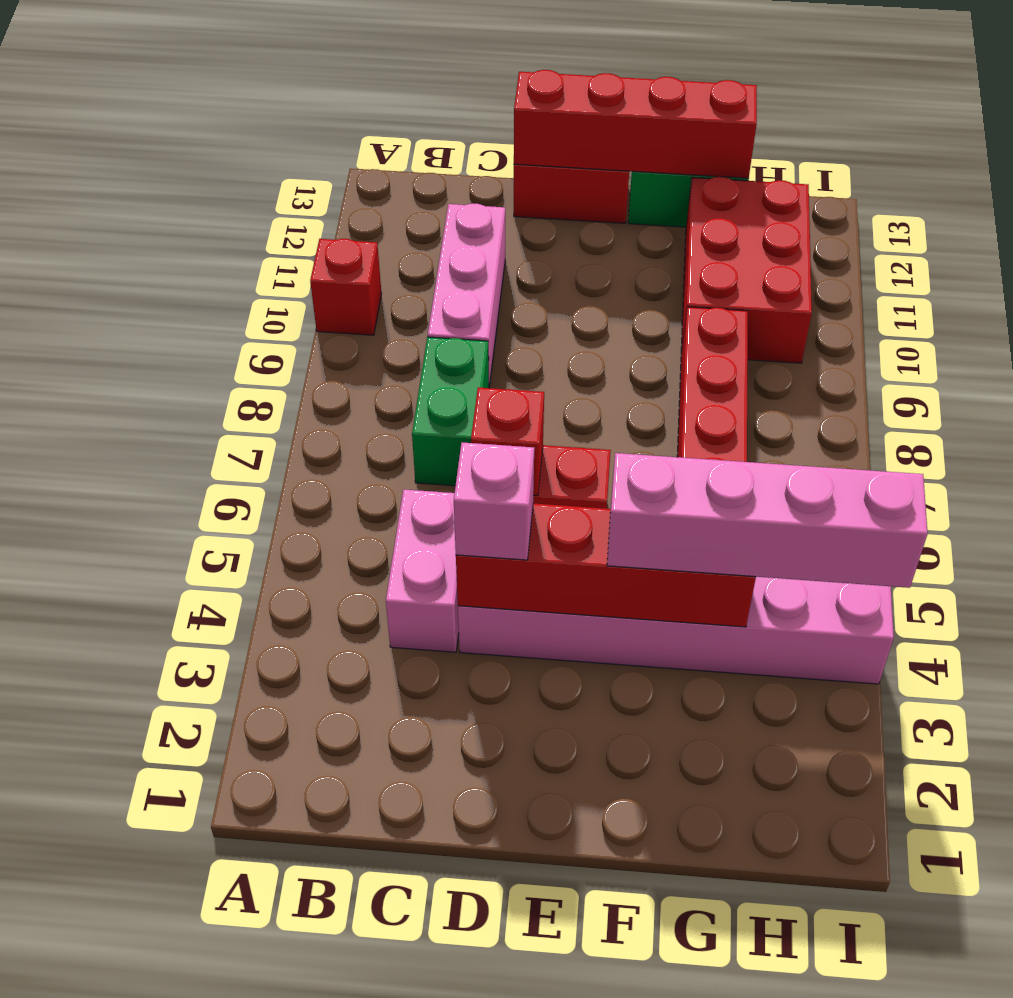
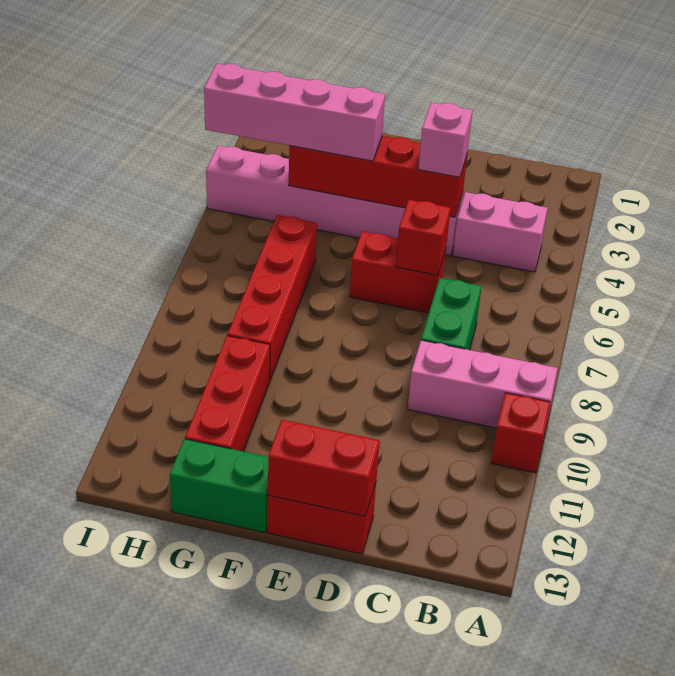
pink brick C4:C5 level 1 -> pink brick B4:C4 level 1
pink brick C9:C11 level 1 -> pink brick A9:C9 level 1
red brick D13:G13 level 2 -> red brick D13:E13 level 2
red brick G10:H12 level 1 -> red brick G10:G12 level 1

